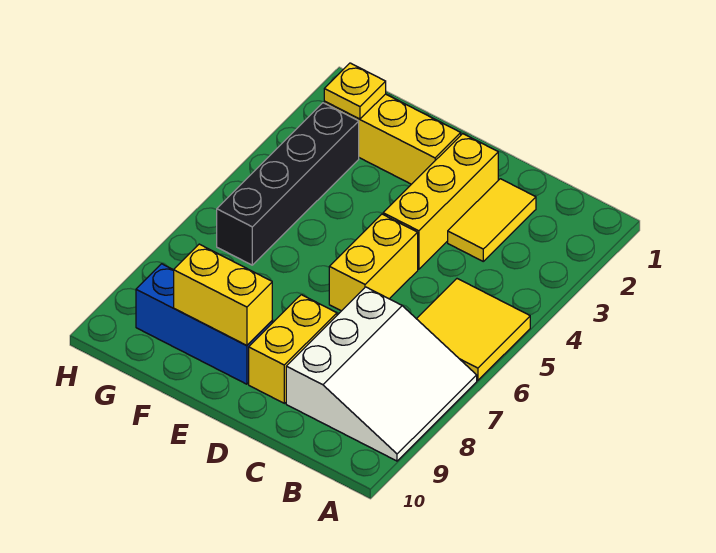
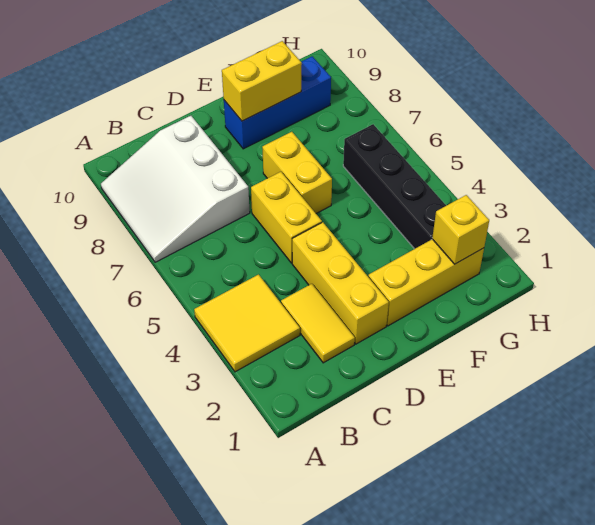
yellow tile A5:B6 level 1 -> yellow tile A3:B4 level 1
yellow brick D8:D9 level 1 -> yellow brick E6:E7 level 1
yellow plate G2 level 2 -> yellow brick G2 level 2

